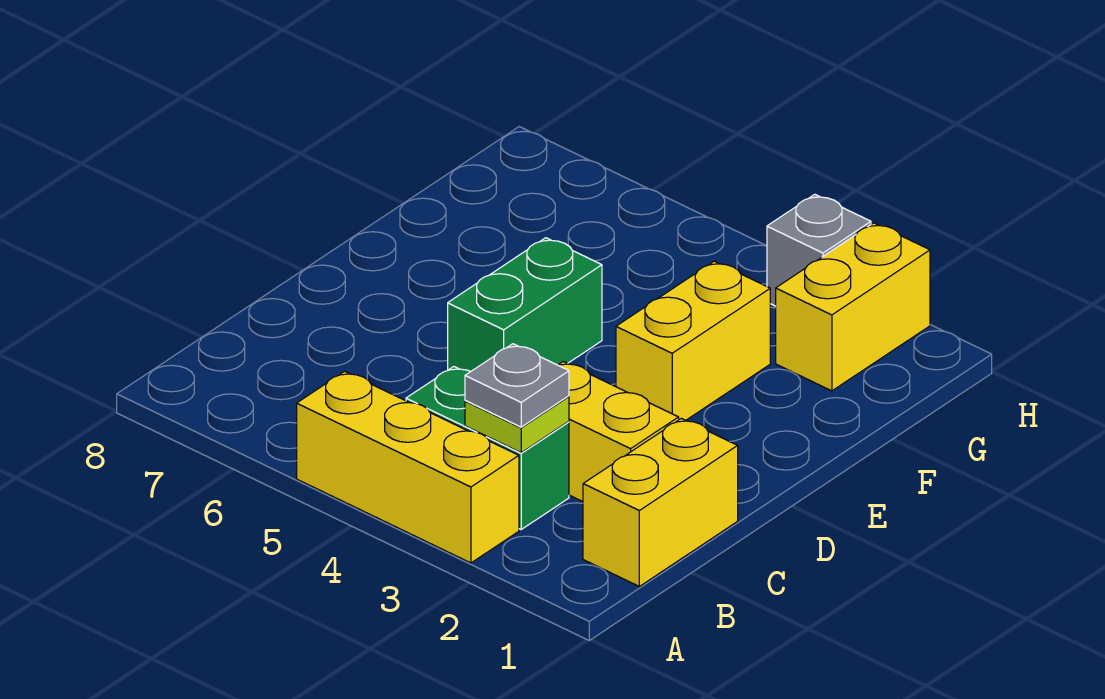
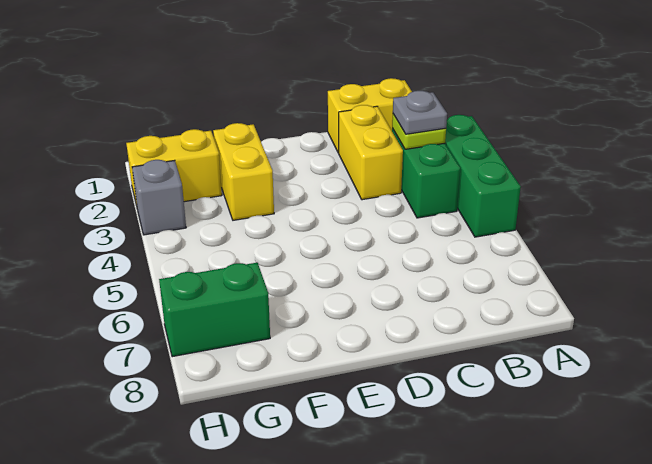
yellow brick A3:A5 level 1 -> green brick A3:A5 level 1
green brick D5:E5 level 1 -> green brick G7:H7 level 1
yellow brick E3:F3 level 1 -> yellow brick F2:F3 level 1

